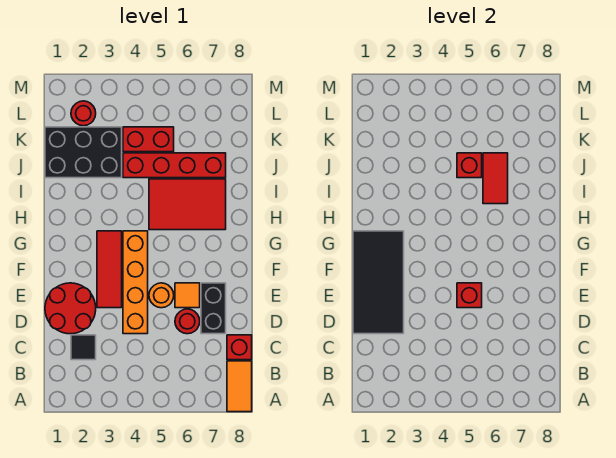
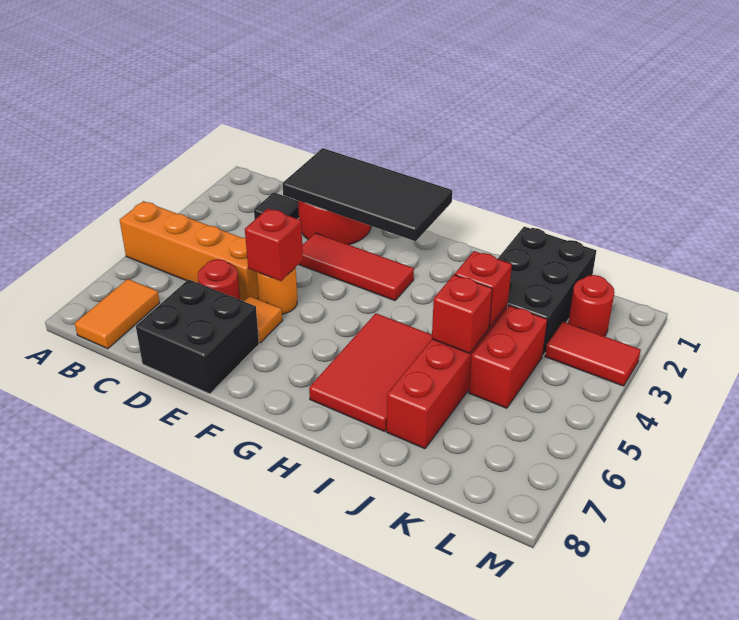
orange tile A8:B8 level 1 -> orange tile B7:B8 level 1
red brick C8 level 1 -> red brick J4 level 2
orange brick D4:G4 level 1 -> orange brick A5:D5 level 1
black brick D7:E7 level 1 -> black brick D7:E8 level 1
red tile I6:J6 level 2 -> red tile L3:M3 level 1

